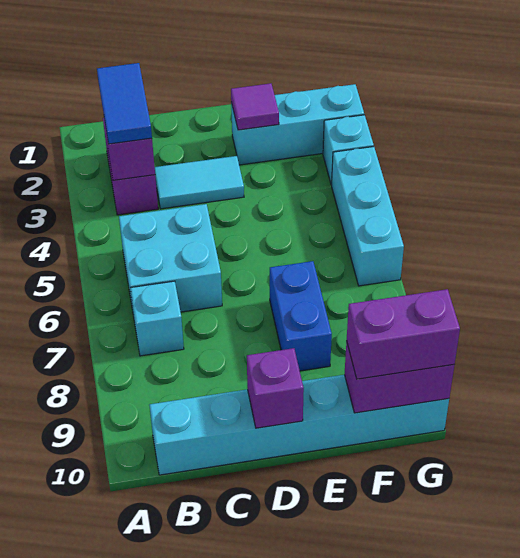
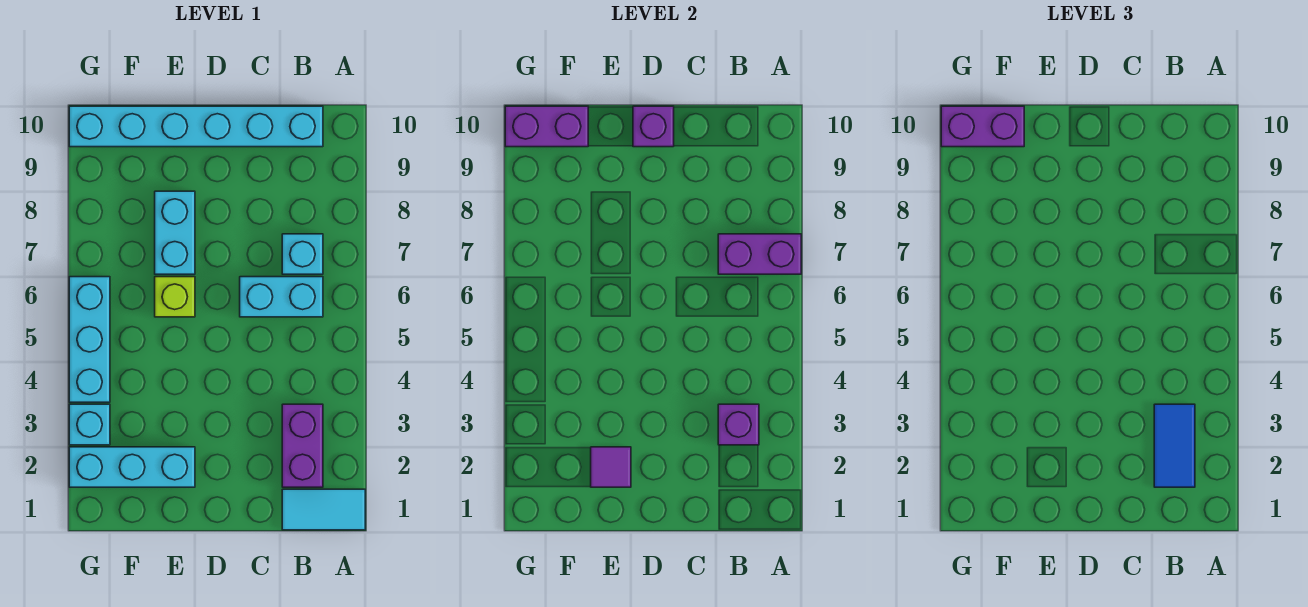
none -> purple brick A7:B7 level 2
cyan brick B5:C6 level 1 -> cyan brick B6:C6 level 1
cyan tile C3:D3 level 1 -> cyan tile A1:B1 level 1
none -> lime brick E6 level 1
blue brick E7:E8 level 1 -> cyan brick E7:E8 level 1

